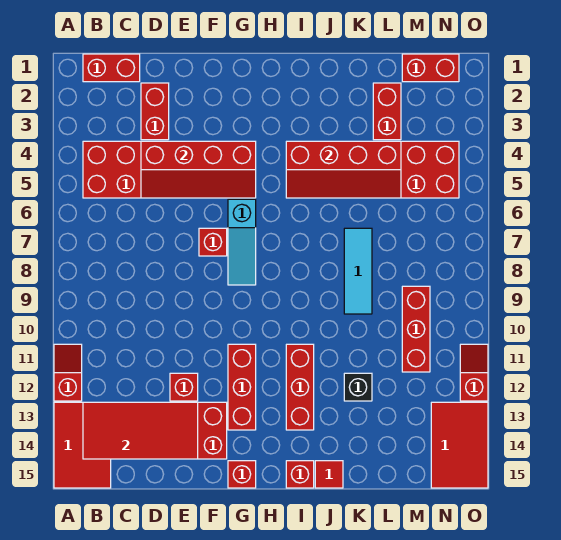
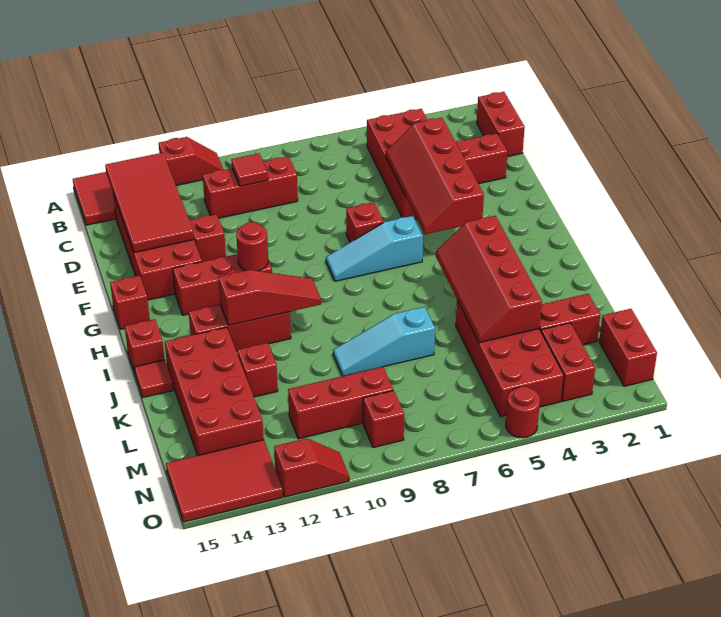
none -> red brick C9:C11 level 1
none -> red tile C10 level 2
none -> red round brick G11 level 2
none -> red slope I10:I12 level 2 top 12
none -> red brick J13:M14 level 1
cyan tile K7:K9 level 1 -> cyan slope K7:K9 level 1 top 7
black brick K12 level 1 -> red brick K12 level 1
none -> red brick M3:N3 level 1
none -> red brick N9 level 1
none -> red round brick O5 level 1

